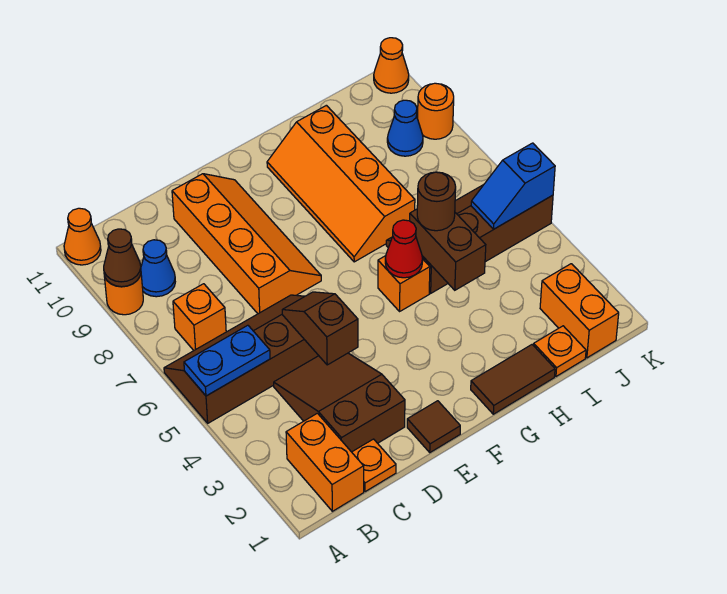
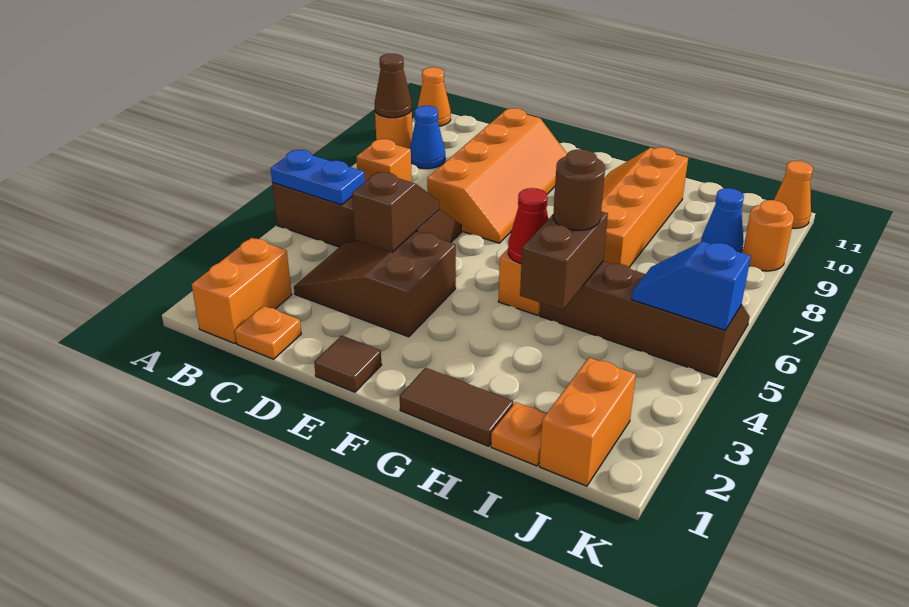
brown slope C2:D4 level 1 top 2 -> brown slope C3:E4 level 1 top E

